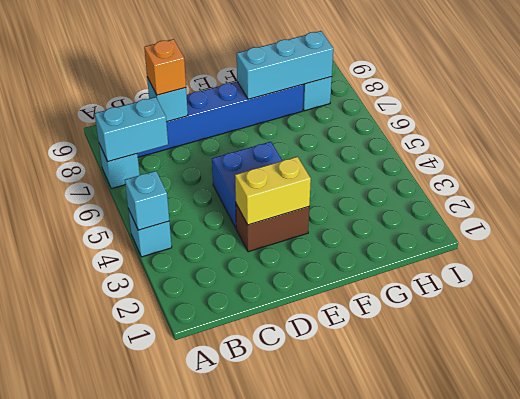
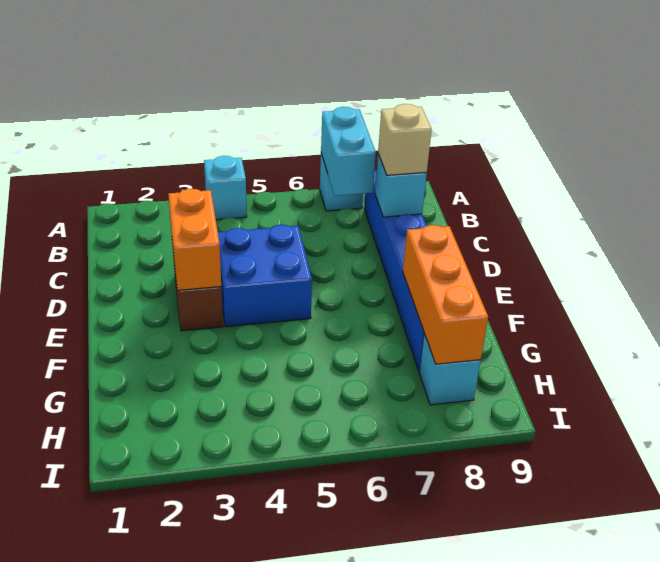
cyan brick A4 level 2 -> none
orange brick C8 level 3 -> tan brick C8 level 3
yellow brick D3:E3 level 2 -> orange brick D3:E3 level 2
cyan brick F8:H8 level 2 -> orange brick F8:H8 level 2

